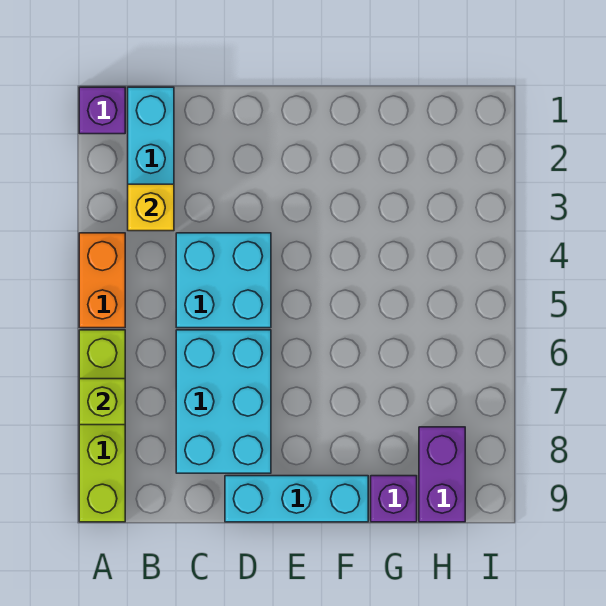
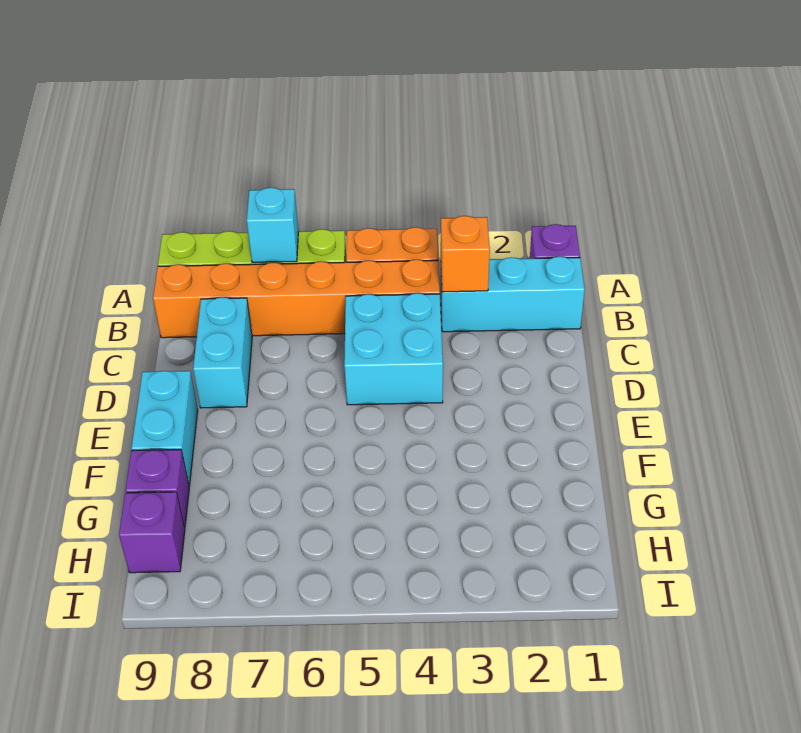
lime brick A7 level 2 -> cyan brick A7 level 2
yellow brick B3 level 2 -> orange brick B3 level 2
none -> orange brick B4:B9 level 1
cyan brick C6:D8 level 1 -> cyan brick C8:D8 level 1
cyan brick D9:F9 level 1 -> cyan brick E9:F9 level 1
purple brick H8:H9 level 1 -> purple brick H9 level 1

